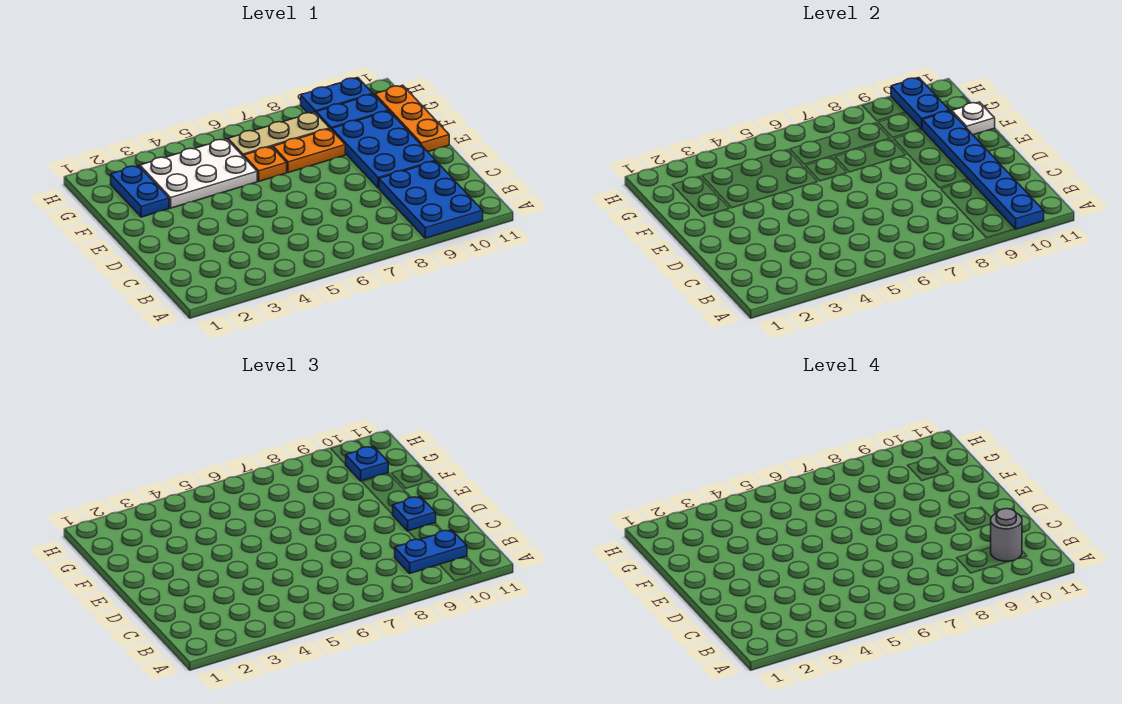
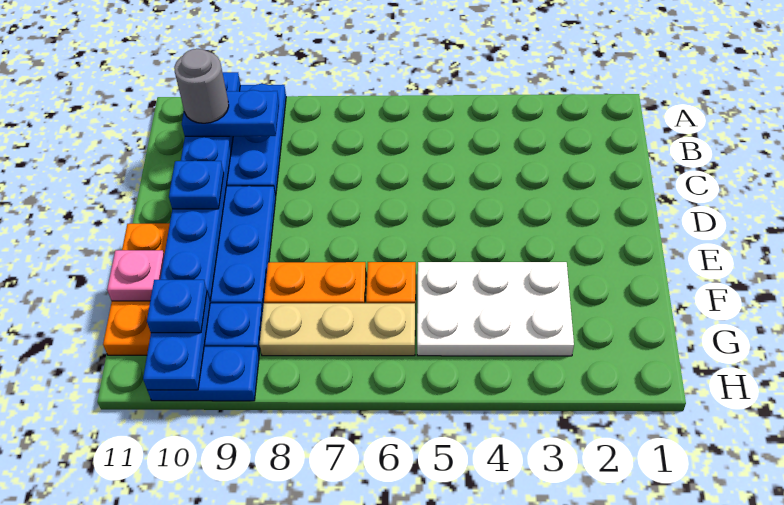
blue plate F2:G2 level 1 -> none
white plate F11 level 2 -> pink plate F11 level 2

